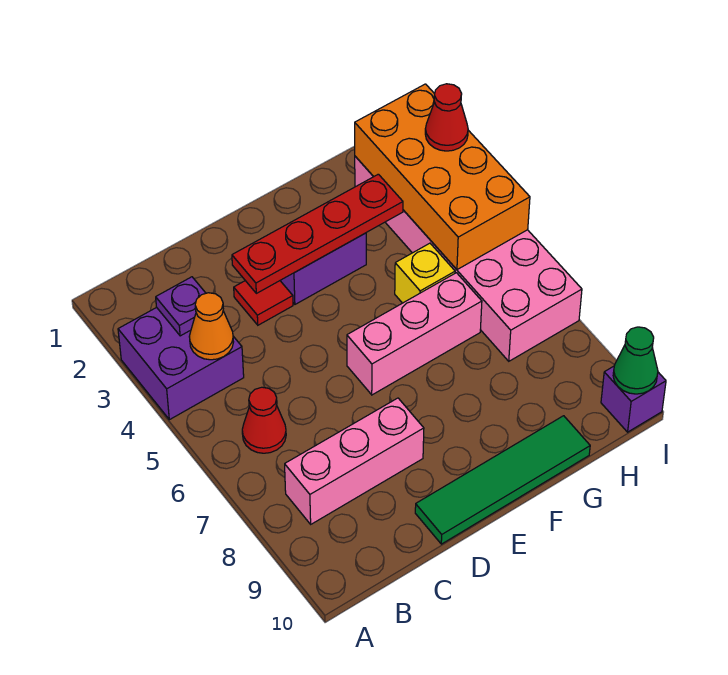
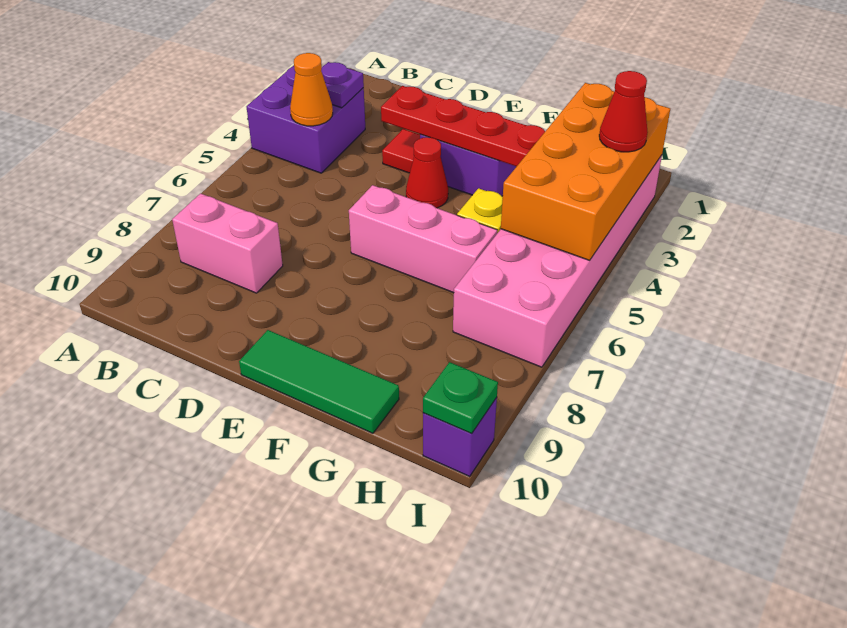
red cone B6 level 1 -> red cone E4 level 1
pink brick B8:D8 level 1 -> pink brick B8:C8 level 1
green tile D10:G10 level 1 -> green tile E10:G10 level 1
green cone I10 level 2 -> green plate I10 level 2

